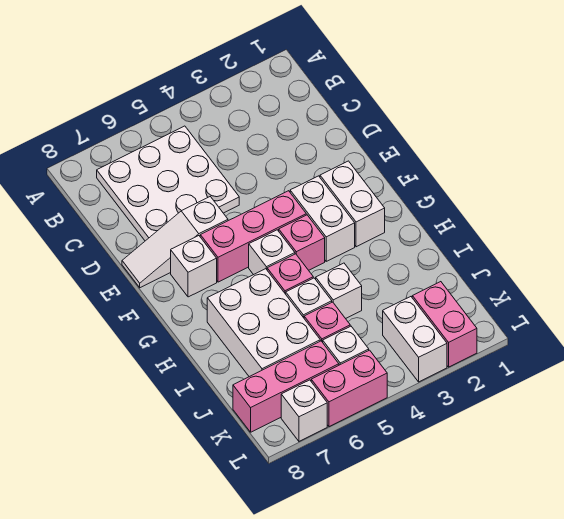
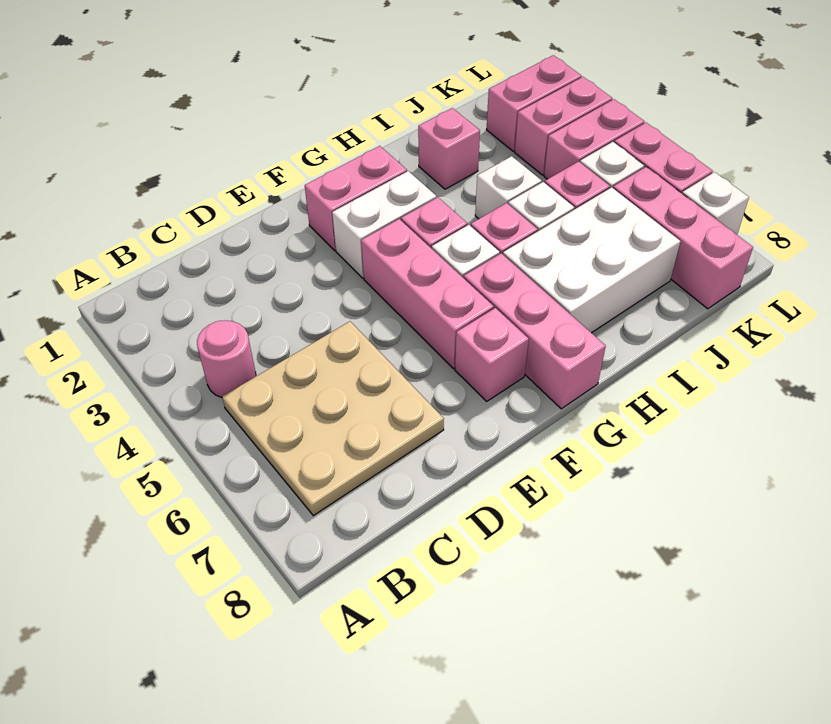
none -> pink round brick B4 level 1
white plate B5:D7 level 1 -> tan plate B5:D7 level 1
white slope E6:E8 level 1 top 6 -> none
white brick F2:G2 level 1 -> pink brick F2:G2 level 1
white brick F7 level 1 -> pink brick F7 level 1
none -> pink brick G6:G8 level 1
none -> pink brick I2 level 1
white brick K3:L3 level 1 -> pink brick K3:L3 level 1
none -> pink brick K4:L4 level 1

